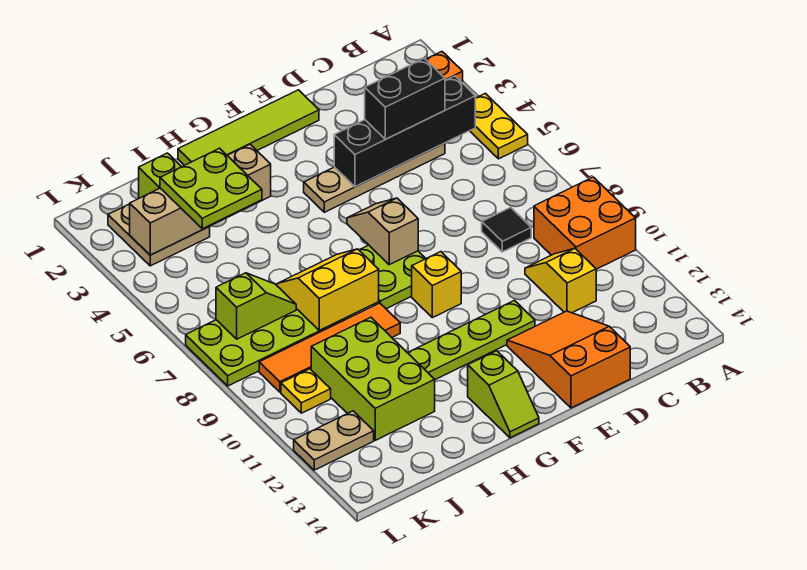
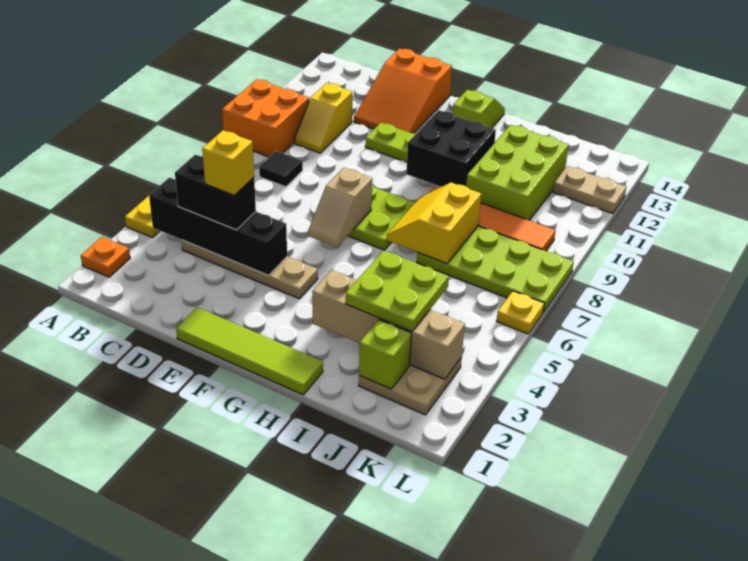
yellow brick F9 level 1 -> yellow brick D4 level 4
none -> black brick G10:H11 level 2
yellow slope H7:I8 level 2 top 8 -> yellow slope H7:I8 level 2 top I
lime slope J7:K7 level 2 top K -> none
yellow plate K10 level 1 -> yellow plate L6 level 1

